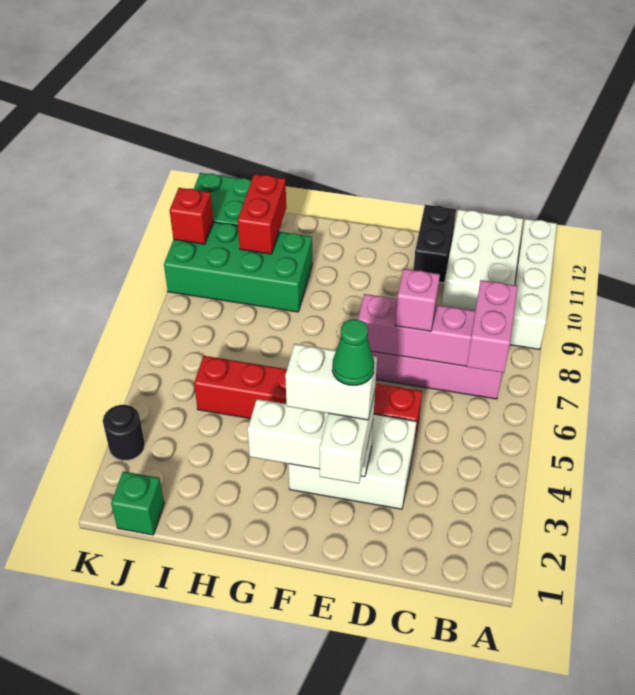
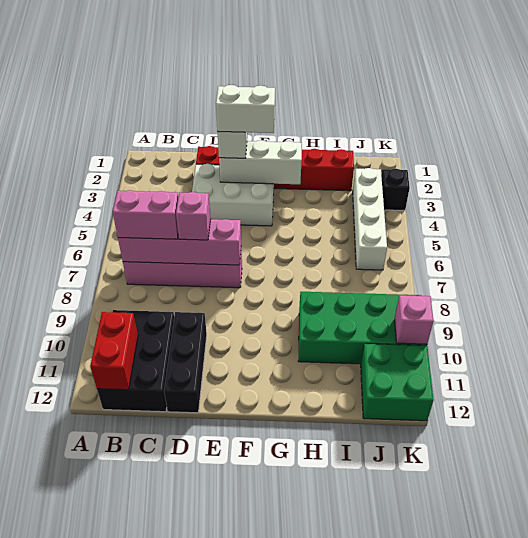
white brick A9:A12 level 1 -> white brick J3:J6 level 1
pink brick B6:B7 level 3 -> pink brick B7:C7 level 3
white brick B10:C12 level 1 -> black brick B10:C12 level 1
red brick D5:I5 level 1 -> red brick D2:I2 level 1
black brick D11:D12 level 1 -> black brick D10:D12 level 1
green cone E3 level 5 -> none
red brick I10:I11 level 2 -> red brick B11:B12 level 2
green brick J1 level 1 -> none
black round brick K3 level 1 -> black brick K3 level 1
red brick K10 level 2 -> pink brick K10 level 2

